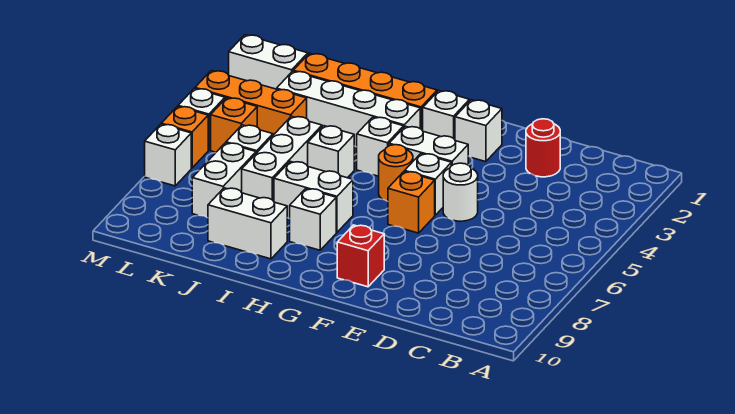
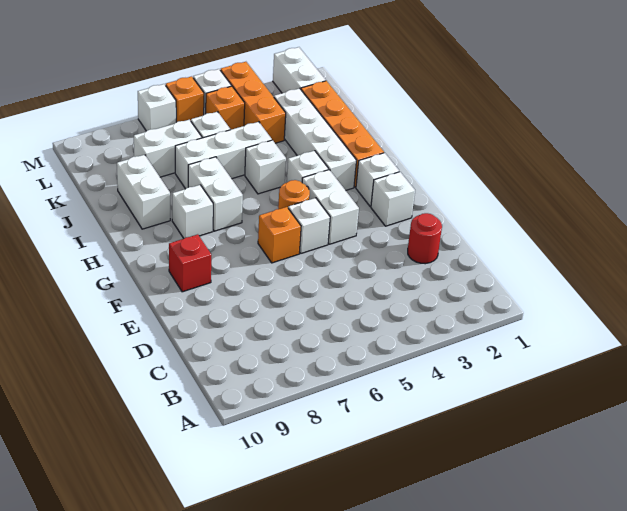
white round brick E5 level 1 -> none

